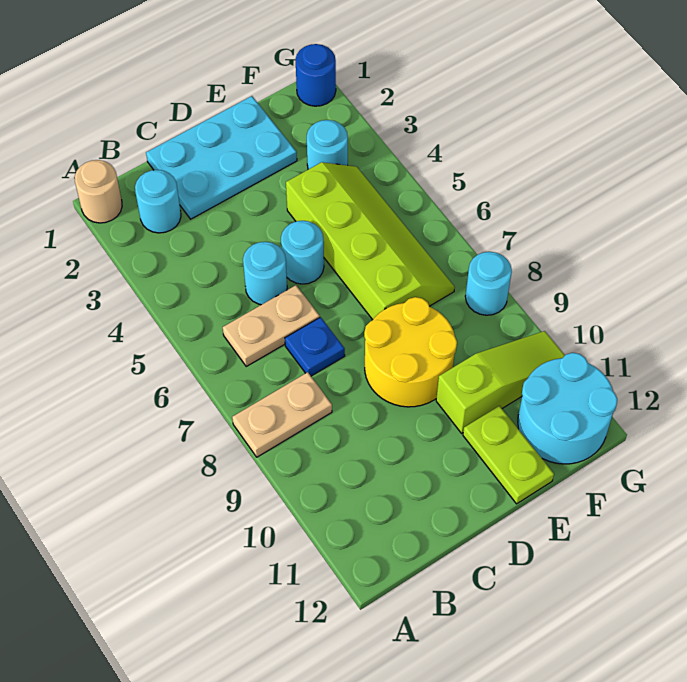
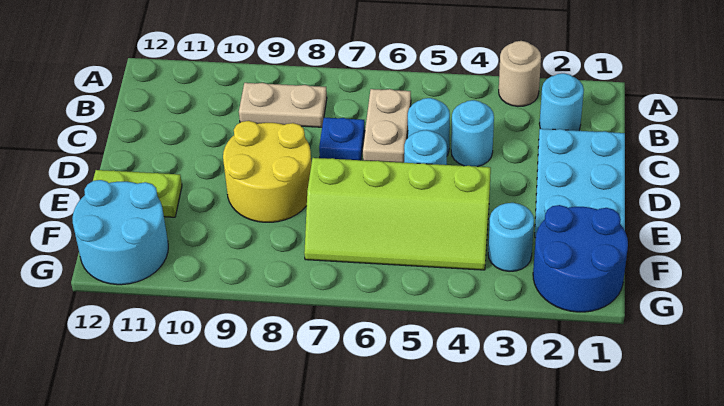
tan round brick A1 level 1 -> tan round brick A3 level 1
tan plate A8:B8 level 1 -> tan plate B8:B9 level 1
lime slope E10:G10 level 1 top E -> none
blue round brick G1 level 1 -> blue round brick F1:G2 level 1
cyan round brick G8 level 1 -> cyan round brick C4 level 1

